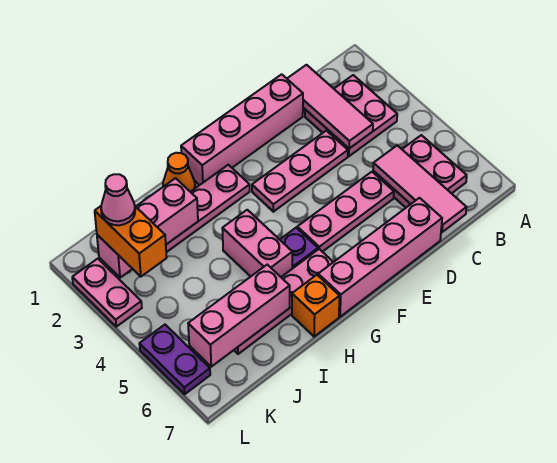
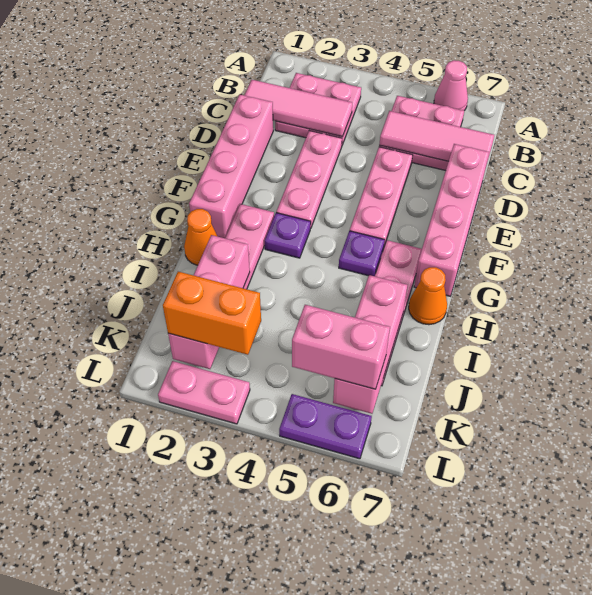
none -> purple plate G3 level 1
pink brick H4:H5 level 1 -> pink brick K5:K6 level 3
orange brick H7 level 1 -> orange cone H7 level 1
pink cone K2 level 4 -> pink cone A6 level 1

